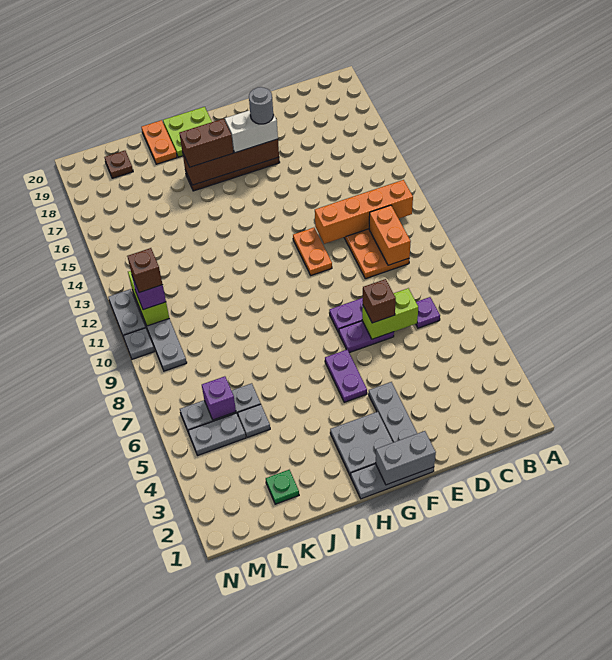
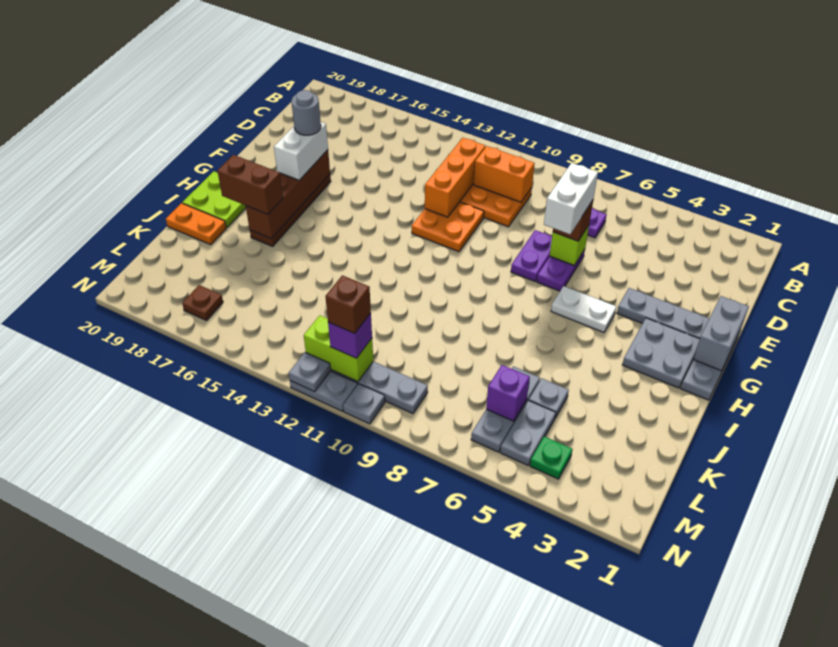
orange brick B12:E12 level 2 -> orange brick C12:E12 level 2
lime brick D7:E7 level 2 -> lime brick E7 level 2
none -> white brick E7:F7 level 4
orange plate F11:F12 level 1 -> orange plate E11:F12 level 1
purple plate G5:G6 level 1 -> white plate G5:G6 level 1
brown brick H17:I17 level 3 -> brown brick I17:I18 level 3
green plate K2 level 1 -> green plate M4 level 1
brown plate L19 level 1 -> brown plate M17 level 1
none -> grey plate N12 level 2

